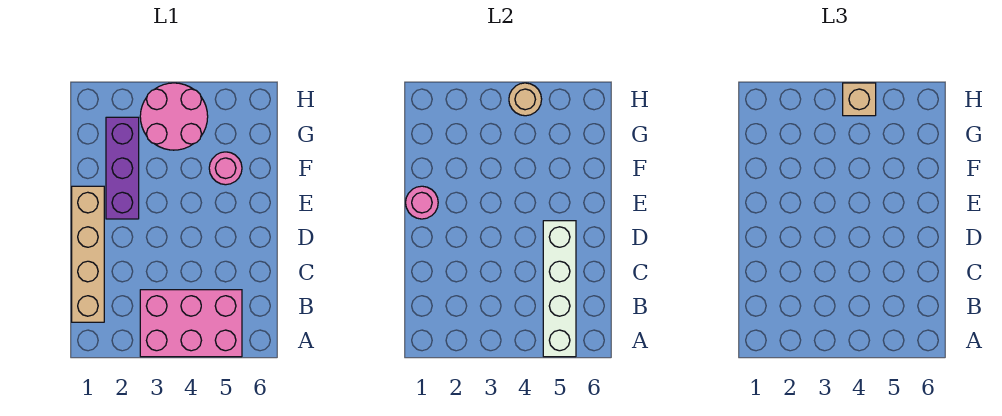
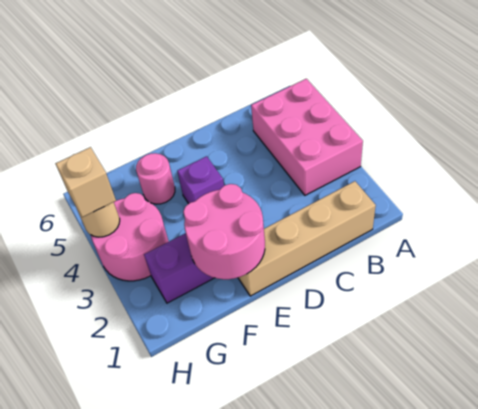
white brick A5:D5 level 2 -> none
pink round brick E1 level 2 -> pink round brick E1:F2 level 2
none -> purple brick E4 level 1

